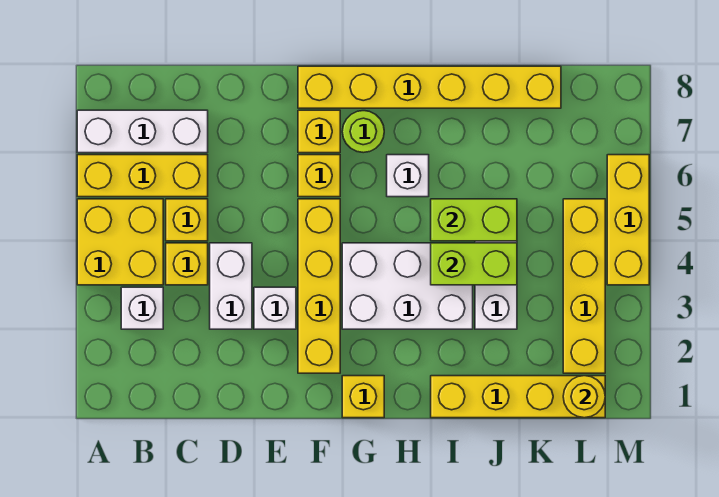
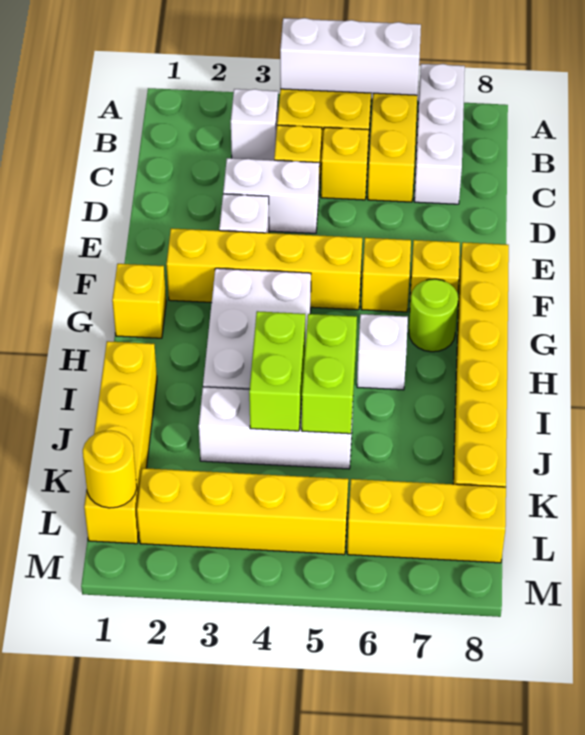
none -> white brick A4:A6 level 2
yellow brick M4:M6 level 1 -> yellow brick L6:L8 level 1

